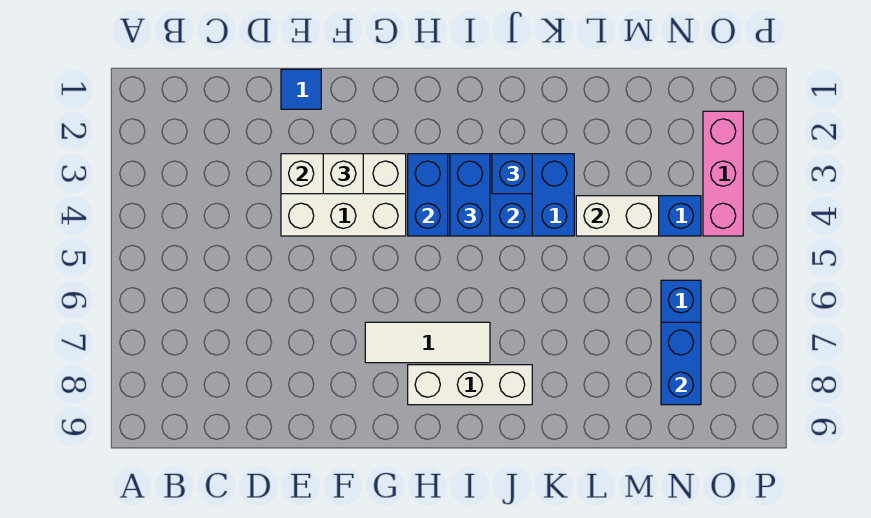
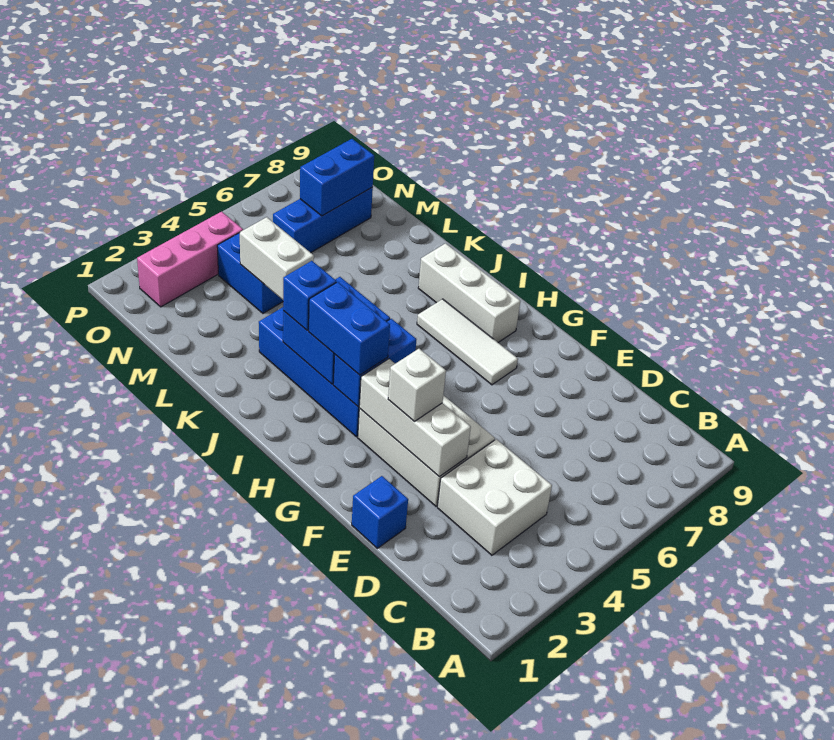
none -> white brick C3:D4 level 1
blue tile E1 level 1 -> blue brick E1 level 1
blue brick I3:I4 level 3 -> blue brick H3:I3 level 3

